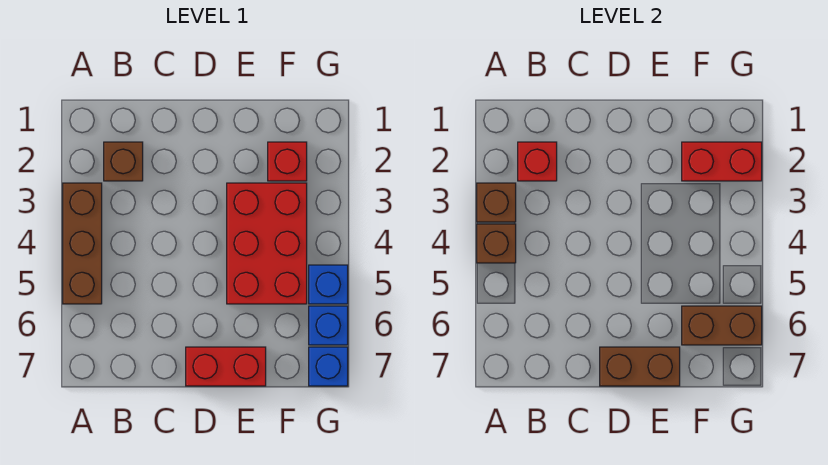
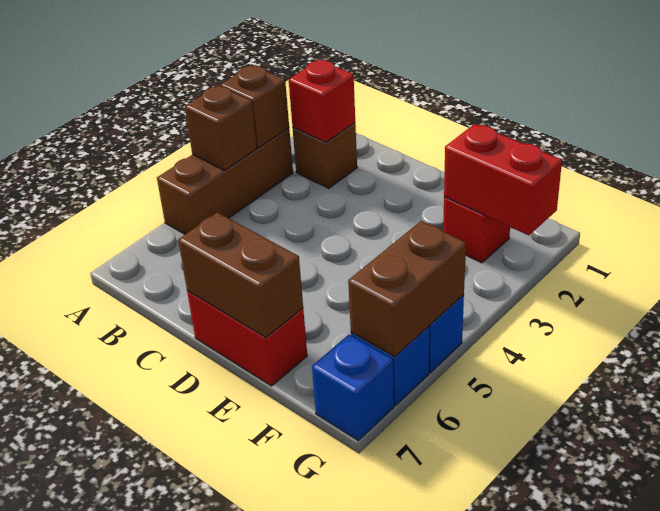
red brick E3:F5 level 1 -> none
brown brick F6:G6 level 2 -> brown brick G5:G6 level 2

